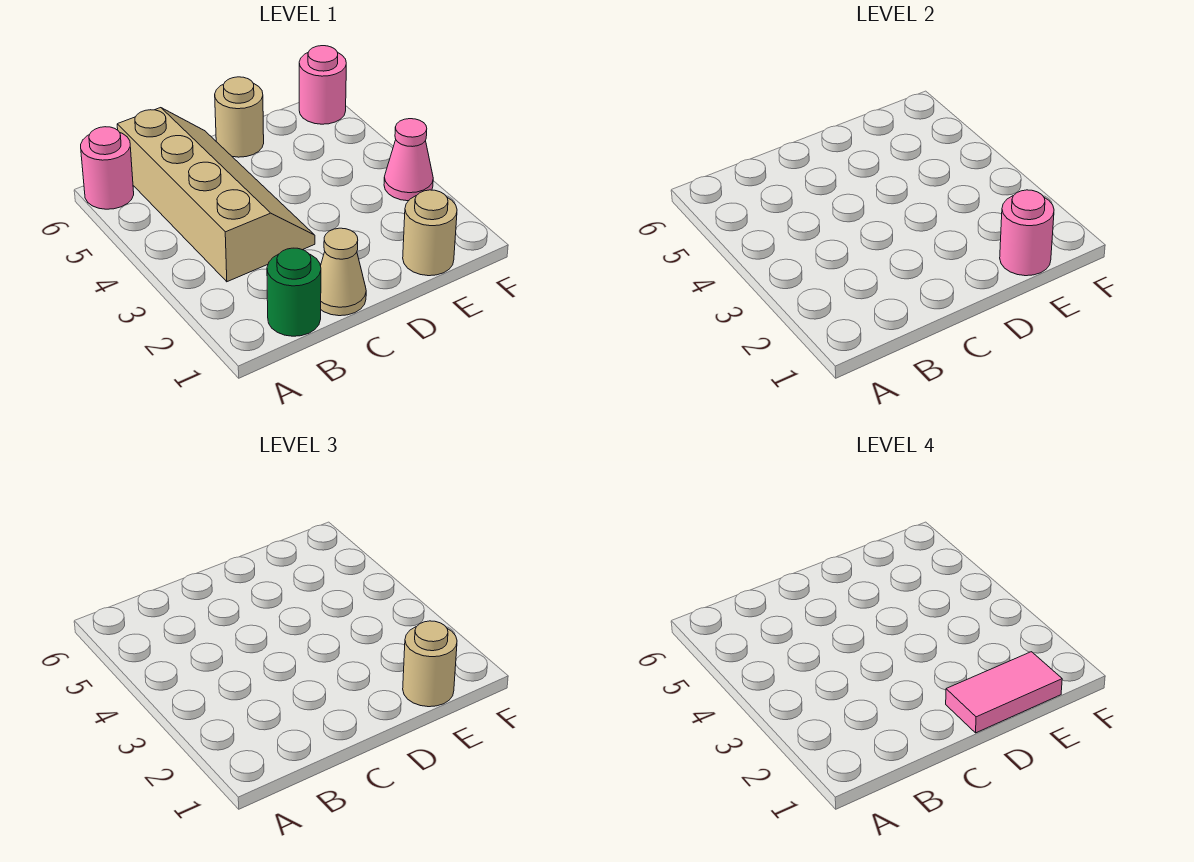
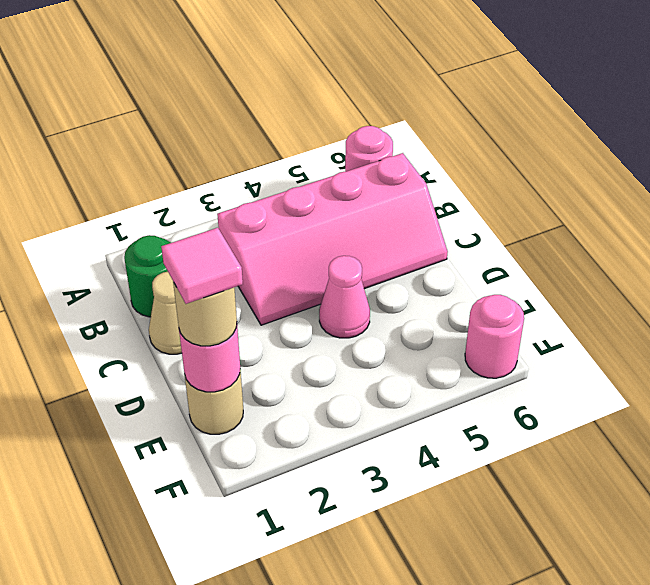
tan slope B3:C6 level 1 top B -> pink slope B3:C6 level 1 top B
pink tile D1:E1 level 4 -> pink tile E1 level 4
tan round brick D6 level 1 -> none
pink cone F3 level 1 -> pink cone D4 level 1

